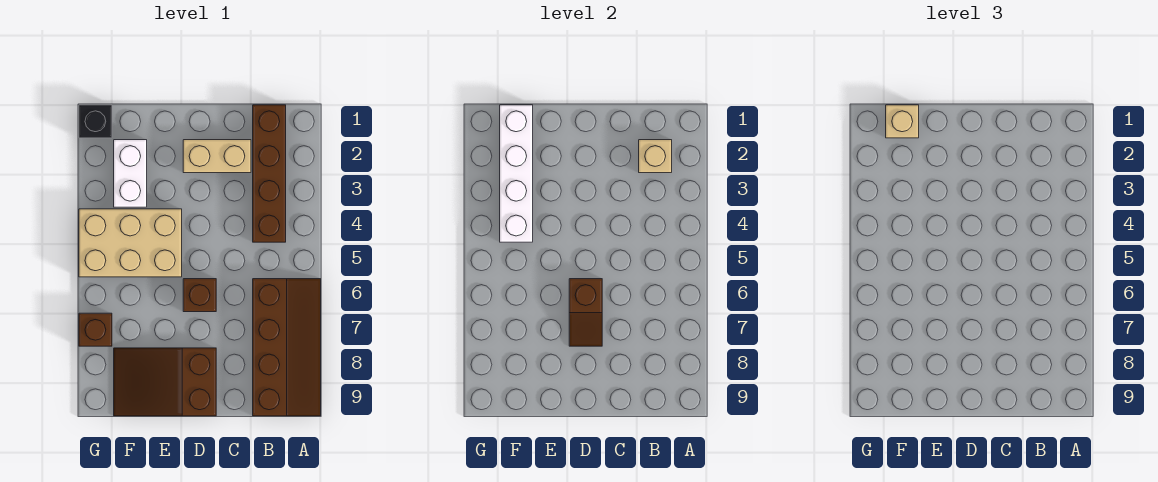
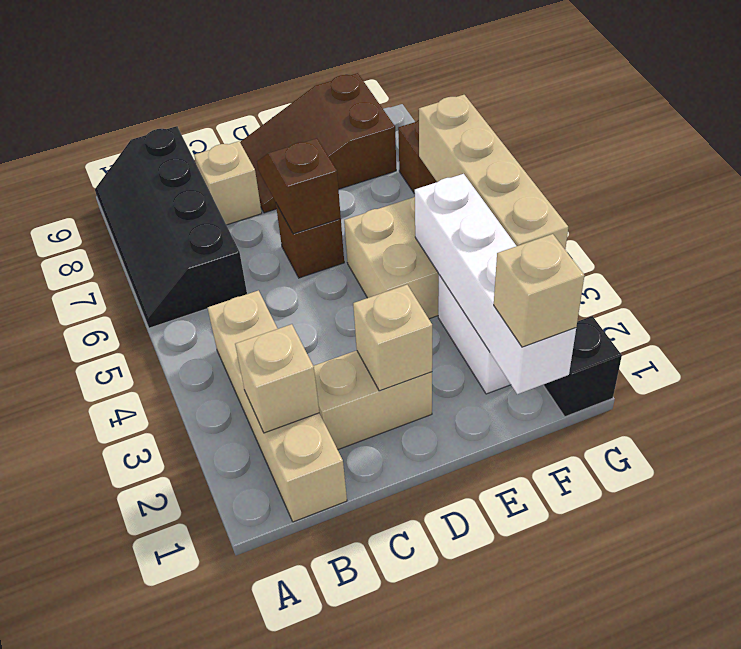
brown slope A6:B9 level 1 top B -> black slope A6:B9 level 1 top B
brown brick B1:B4 level 1 -> tan brick B1:B4 level 1
none -> tan brick C8 level 1
none -> tan brick D2 level 2
brown slope D8:F9 level 1 top D -> brown slope D8:F9 level 1 top F
none -> tan brick G3:G6 level 2

